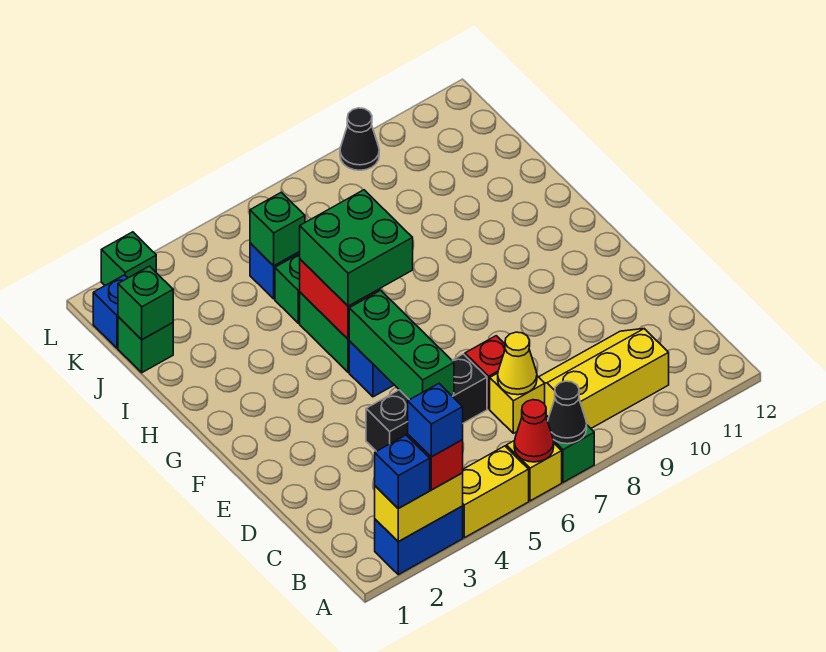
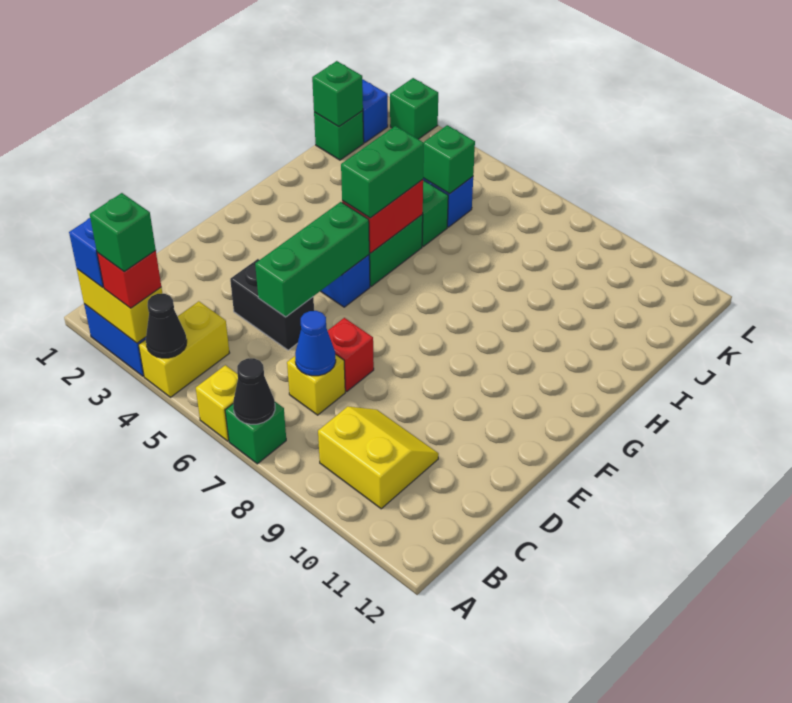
blue brick A3 level 4 -> green brick A3 level 4
yellow brick A4:A5 level 1 -> yellow brick A4:B4 level 1
red cone A6 level 2 -> none
yellow slope B8:C10 level 1 top B -> yellow slope B9:C10 level 1 top B
yellow cone C7 level 2 -> blue cone C7 level 2
black brick D4:D6 level 1 -> black brick D4:D5 level 1
green brick G5:H6 level 3 -> green brick G5:H5 level 3
black cone L9 level 1 -> black cone A4 level 2

